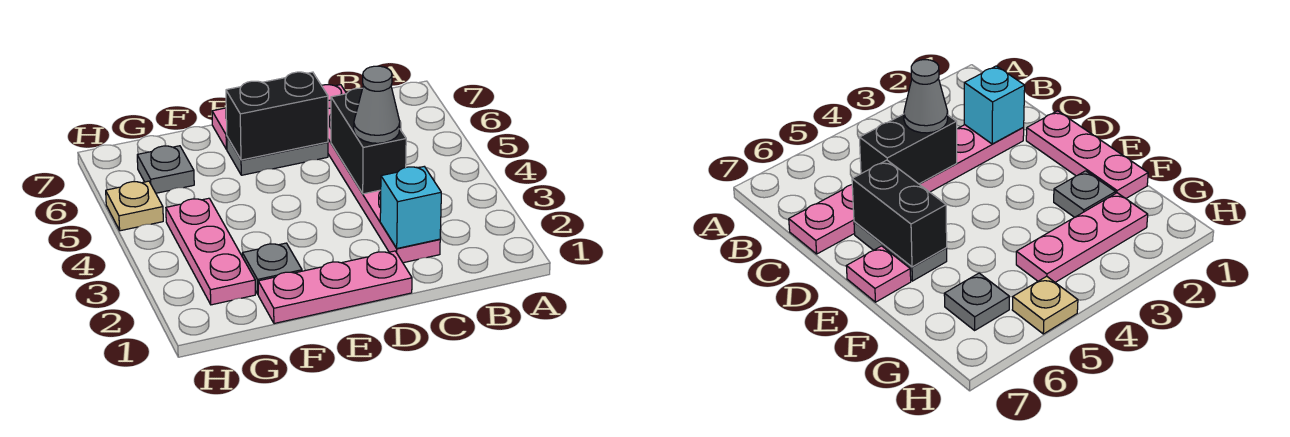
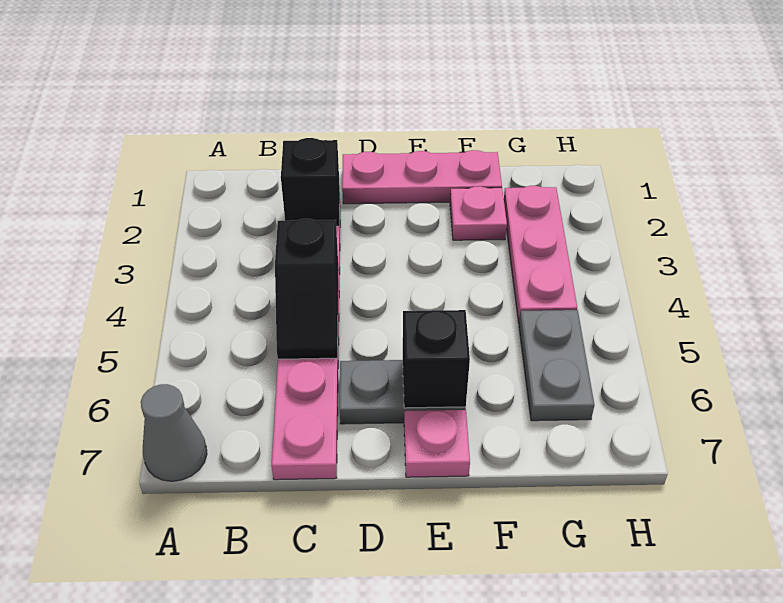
cyan brick C2 level 2 -> black brick C2 level 2
black brick C4:C5 level 2 -> black slope C4:C5 level 2 top 4
grey cone C4 level 3 -> grey cone A7 level 1
black brick D6:E6 level 2 -> black brick E6 level 2
grey plate F2 level 1 -> pink plate F2 level 1
grey plate G6 level 1 -> grey plate G5:G6 level 1
tan plate H5 level 1 -> none

